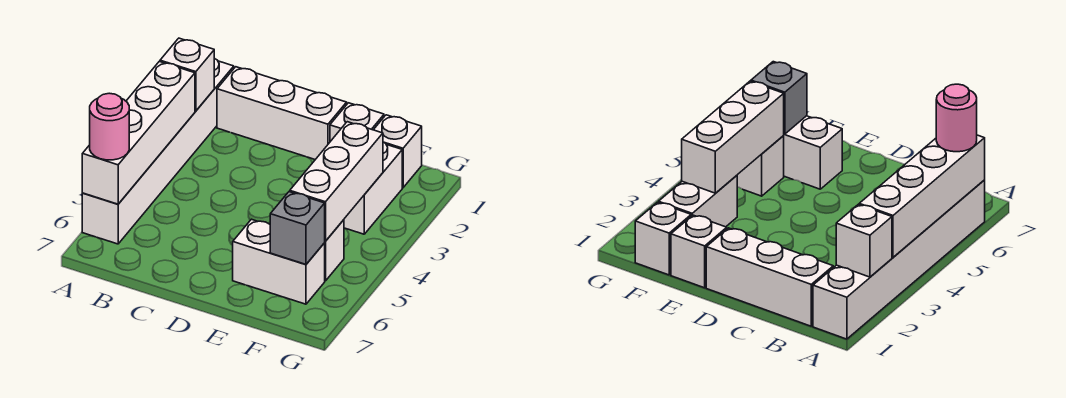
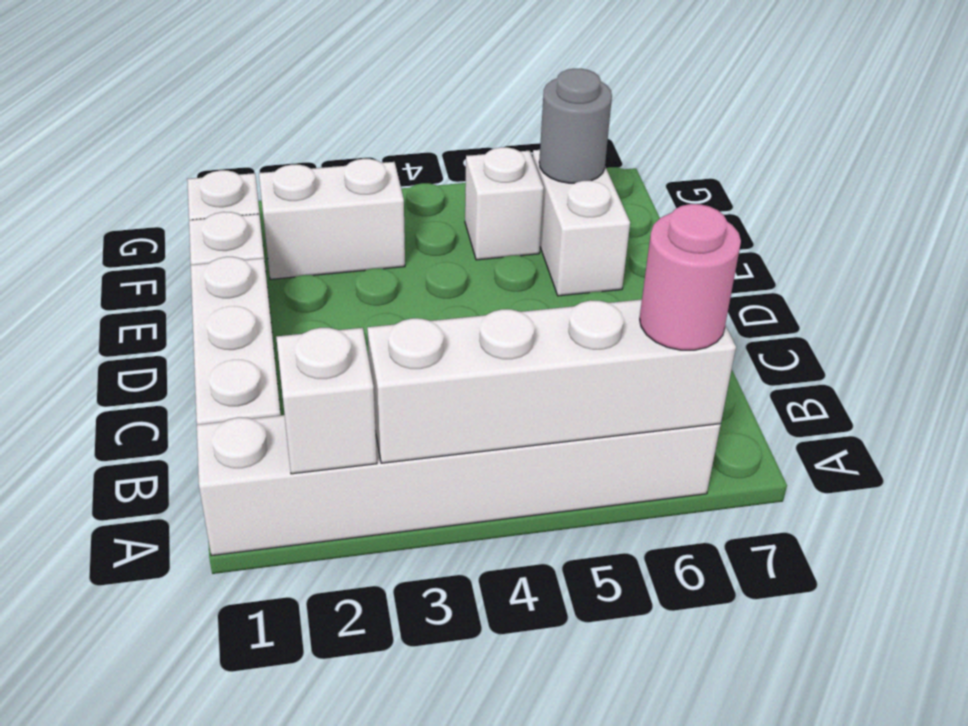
white brick F3:F5 level 2 -> none
grey brick F6 level 2 -> grey round brick F6 level 2

